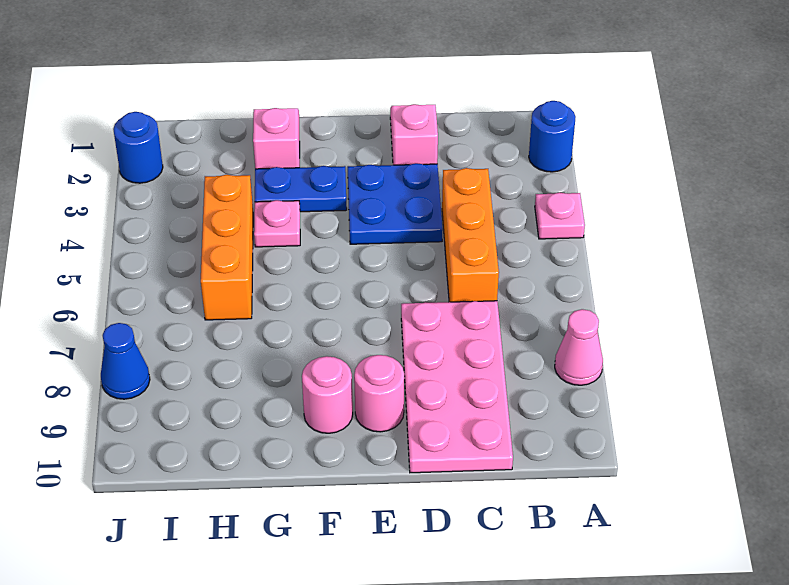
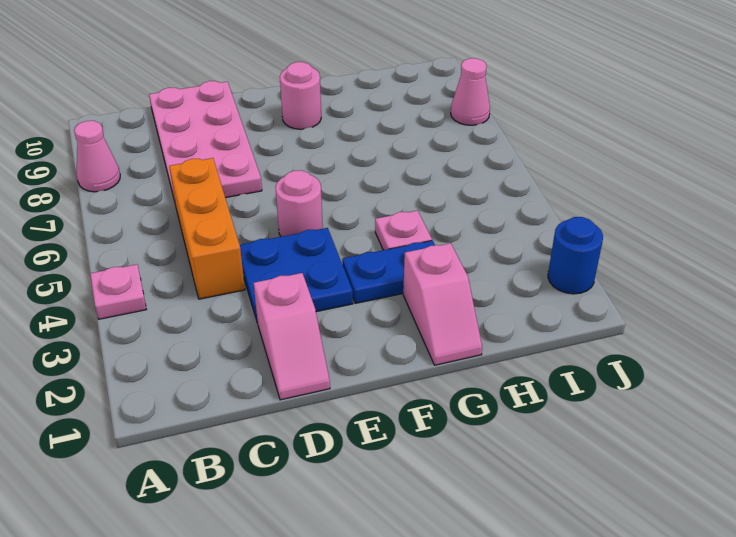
blue round brick A2 level 1 -> none
pink round brick E9 level 1 -> pink round brick E5 level 1
orange brick H4:H6 level 1 -> none
blue cone J8 level 1 -> pink cone J8 level 1

